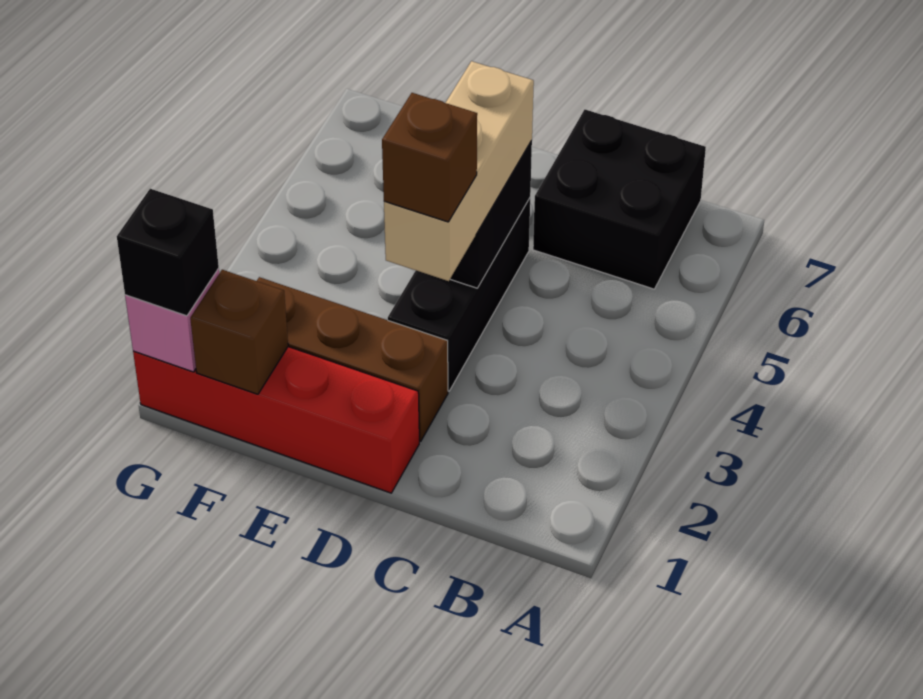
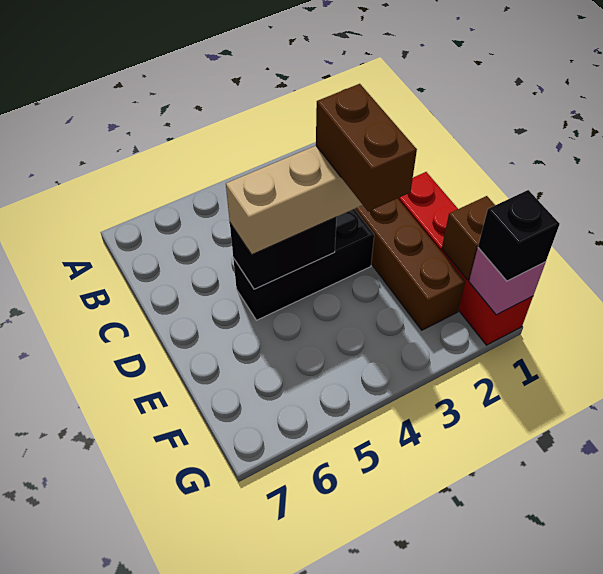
black brick B6:C7 level 1 -> none
brown brick D3 level 4 -> brown brick D3:E3 level 4

